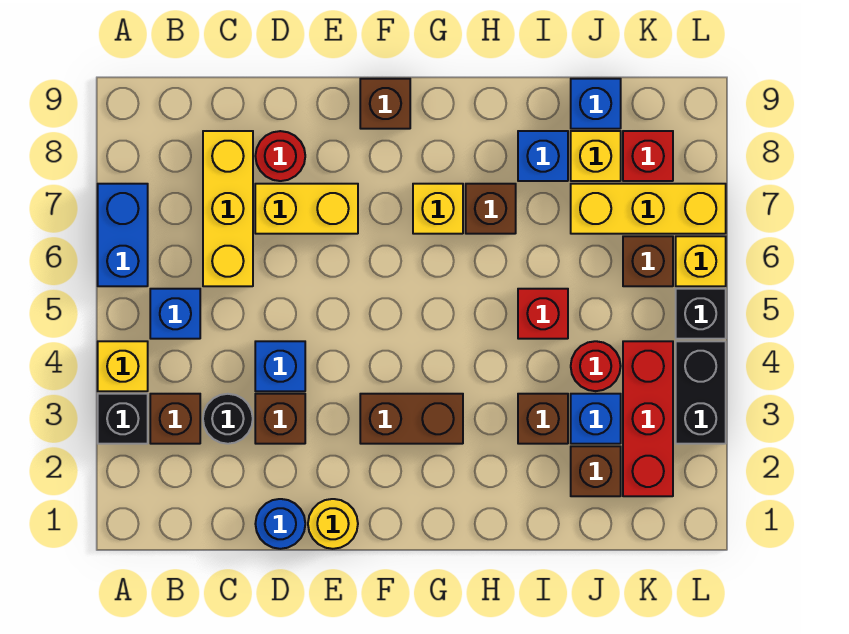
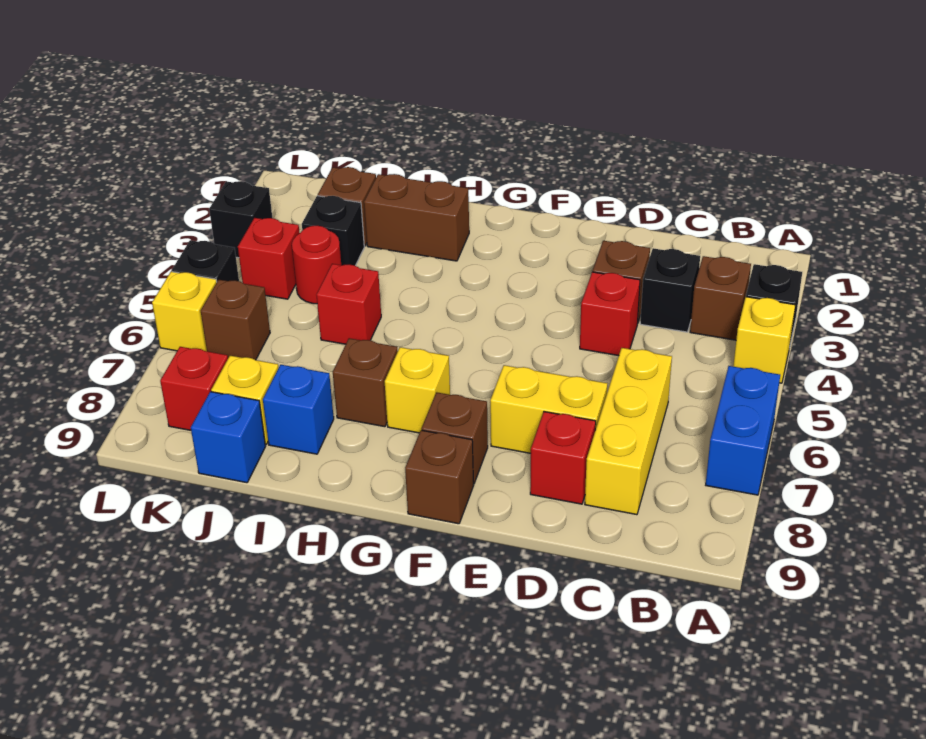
blue brick B5 level 1 -> none
black round brick C3 level 1 -> black brick C3 level 1
blue round brick D1 level 1 -> none
blue brick D4 level 1 -> red brick D4 level 1
red round brick D8 level 1 -> red brick D8 level 1
yellow round brick E1 level 1 -> none
brown brick F3:G3 level 1 -> brown brick H2:I2 level 1
brown brick I3 level 1 -> brown brick F8 level 1
blue brick J3 level 1 -> black brick J3 level 1
yellow brick J7:L7 level 1 -> none
red brick K2:K4 level 1 -> red brick K4 level 1
black brick L3:L4 level 1 -> black brick L3 level 1

